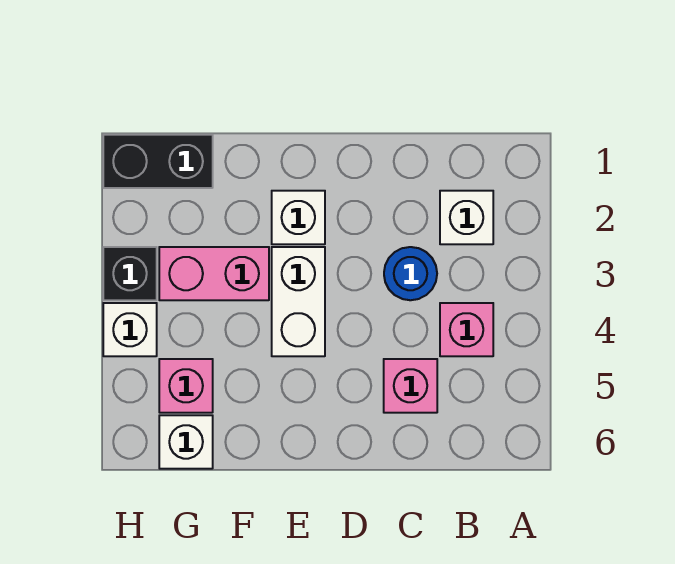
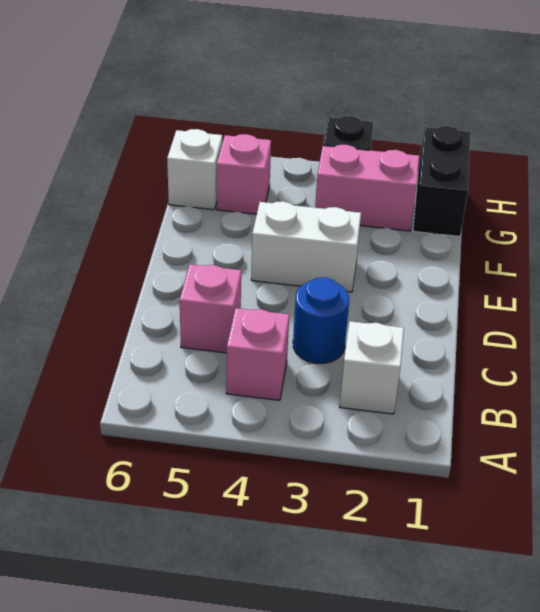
white brick E2 level 1 -> none
pink brick F3:G3 level 1 -> pink brick G2:G3 level 1
white brick H4 level 1 -> none

